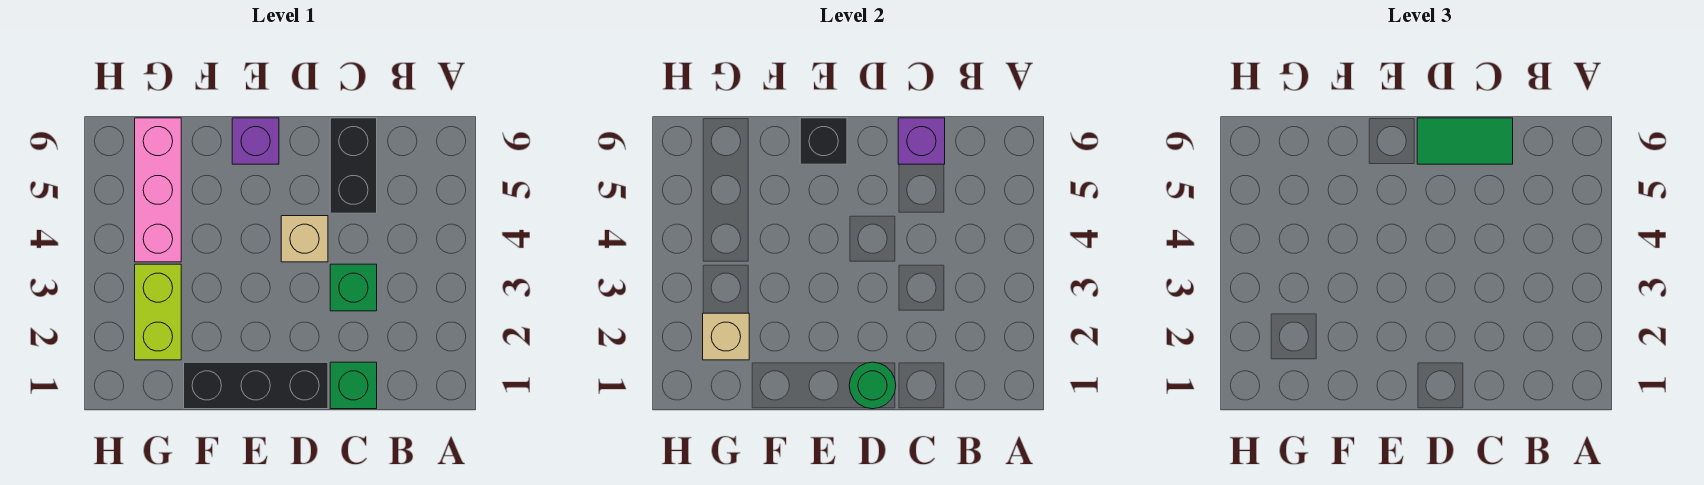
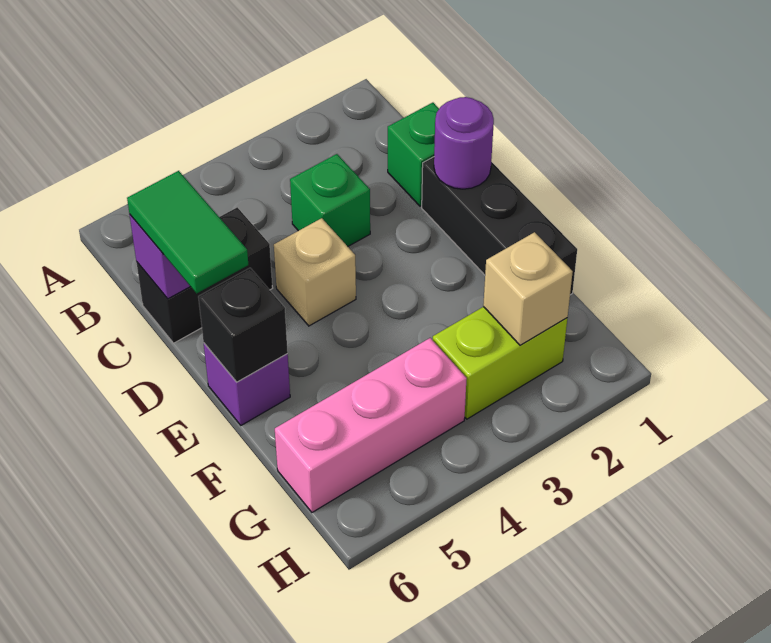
green round brick D1 level 2 -> purple round brick D1 level 2

